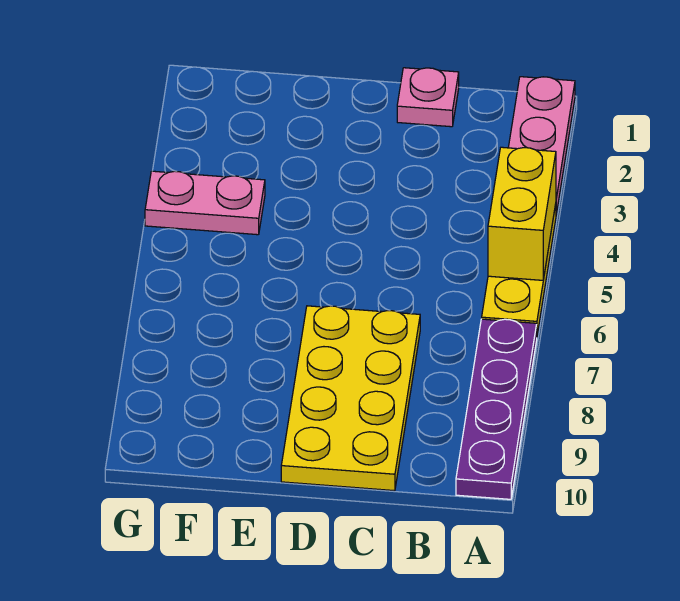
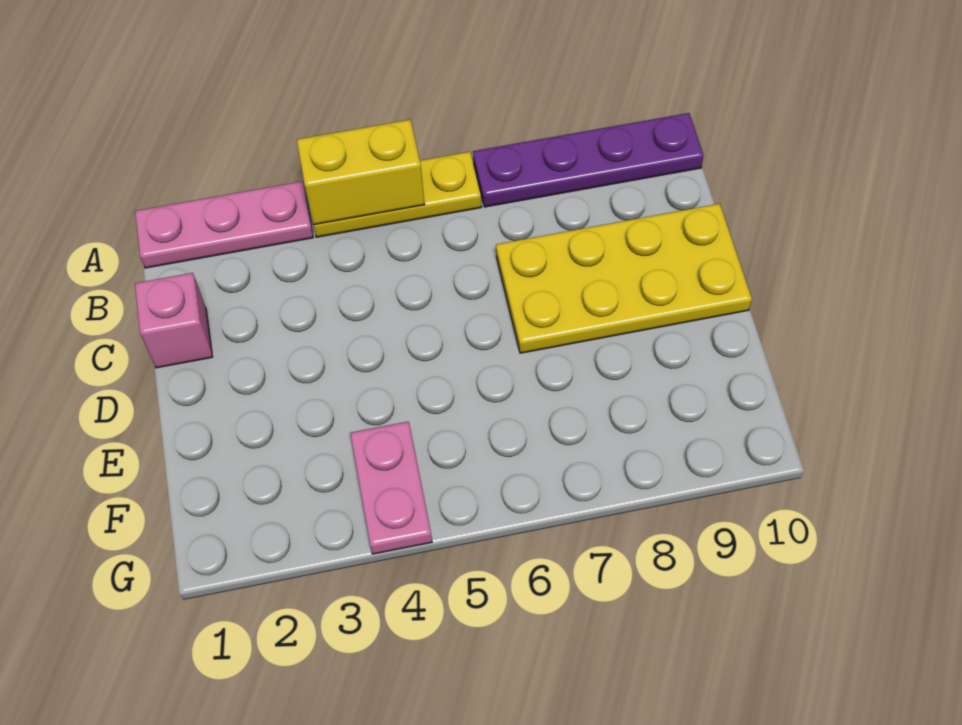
pink plate C1 level 1 -> pink brick C1 level 1

